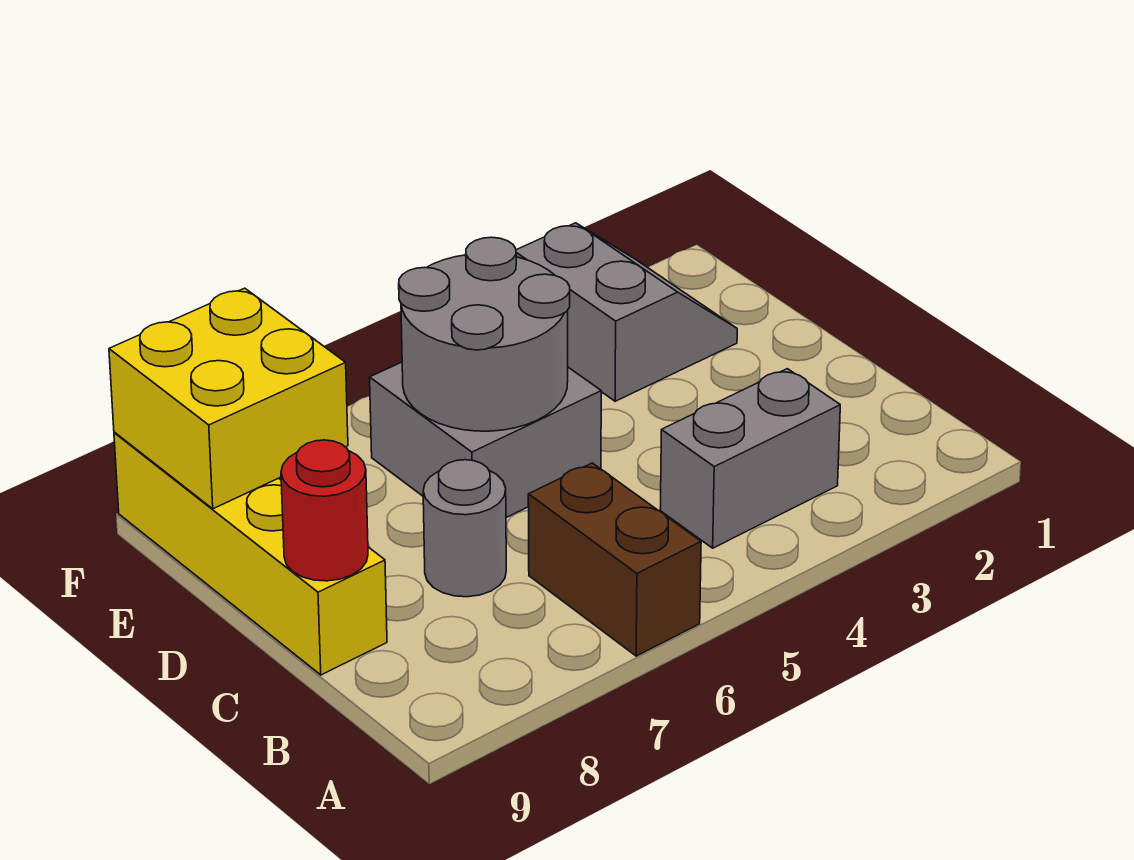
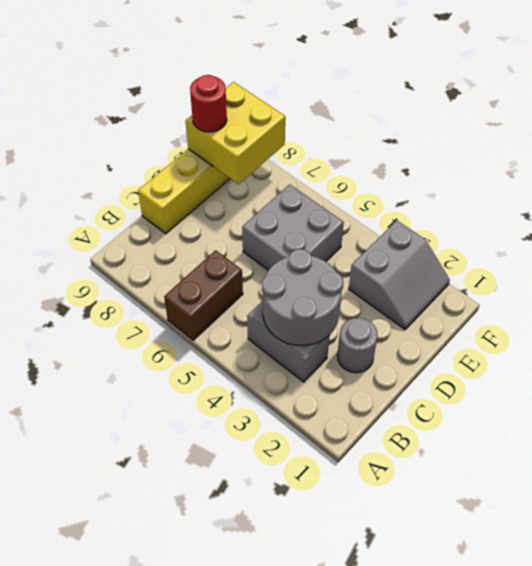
grey round brick C7 level 1 -> grey round brick C2 level 1
red round brick C9 level 2 -> red round brick E9 level 3
grey round brick D5:E6 level 2 -> grey round brick B3:C4 level 2

